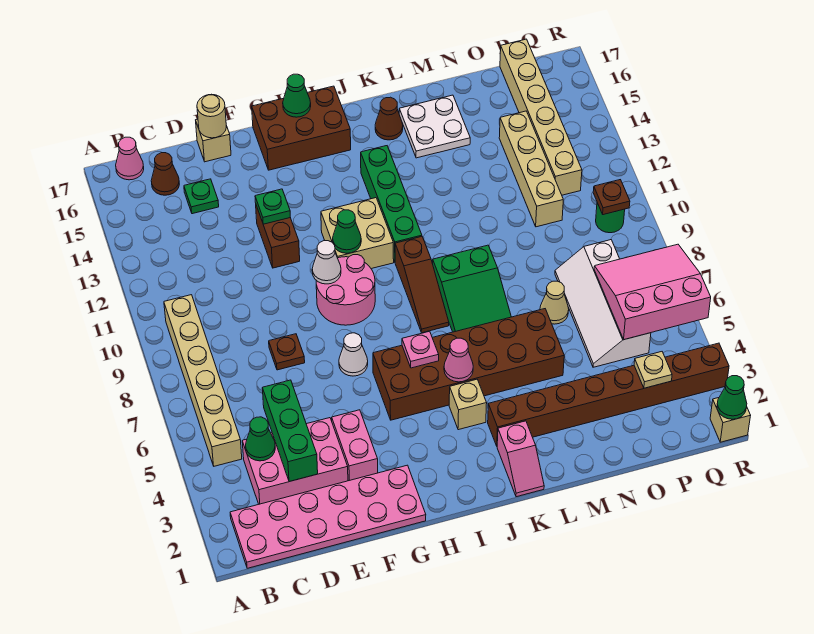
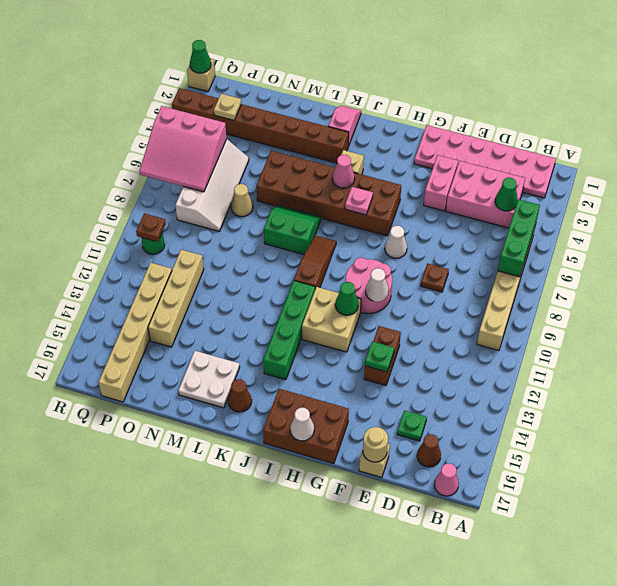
green brick D3:D5 level 2 -> green brick B5:B7 level 2
green cone H17 level 2 -> white cone H17 level 2
green slope K7:L9 level 1 top 9 -> green slope K7:L8 level 1 top 8

